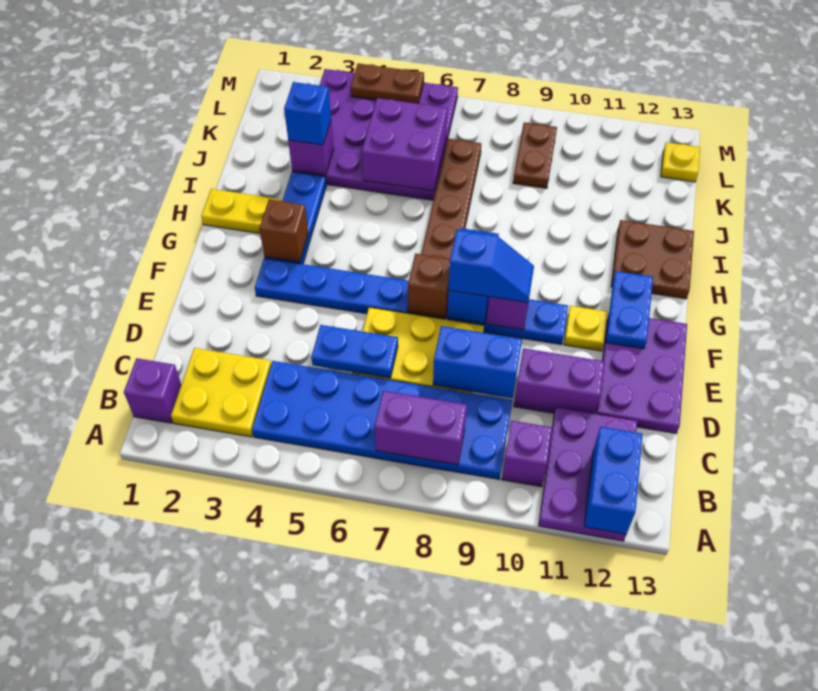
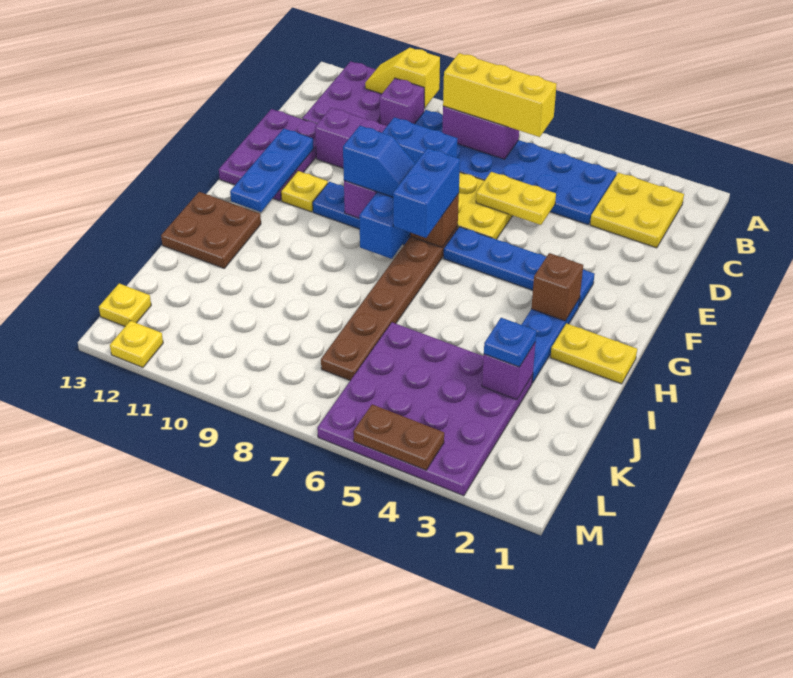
none -> yellow slope A10:A11 level 2 top 10
blue brick A12:B12 level 2 -> blue brick F7:G7 level 3
purple brick B1 level 1 -> none
none -> yellow brick B6:B8 level 3
blue plate D5:D6 level 2 -> yellow plate D5:D6 level 2
blue slope F8:F9 level 3 top 8 -> blue slope F8:F9 level 3 top 9
blue plate F12:G12 level 2 -> blue plate E12:G12 level 2
blue brick J3 level 3 -> blue plate J3 level 3
purple brick J5:K6 level 2 -> none
brown plate K9:L9 level 1 -> none
none -> yellow plate M12 level 1

